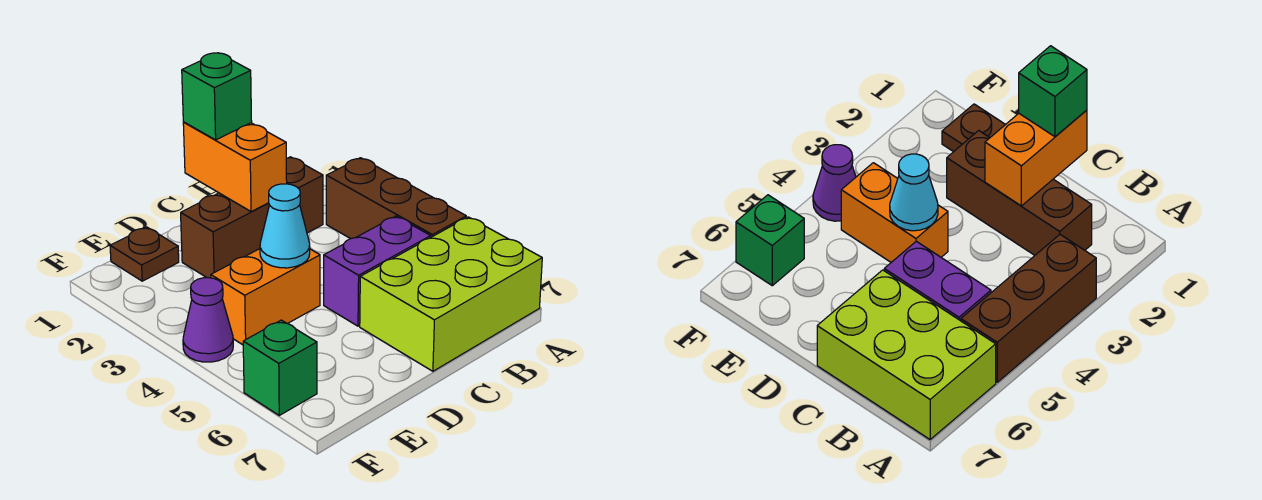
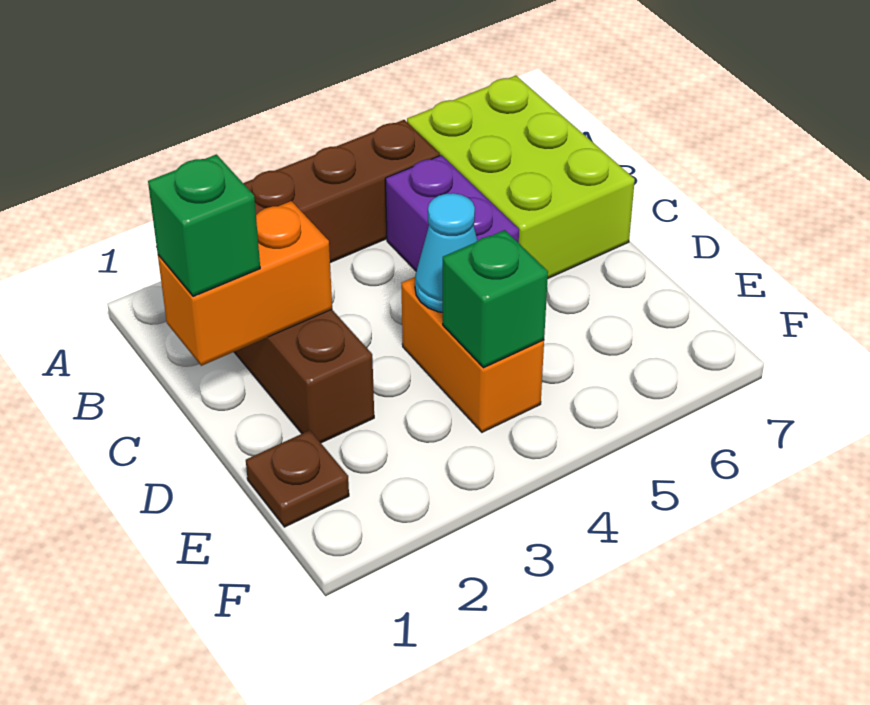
purple cone F4 level 1 -> none
green brick F6 level 1 -> green brick E4 level 2

